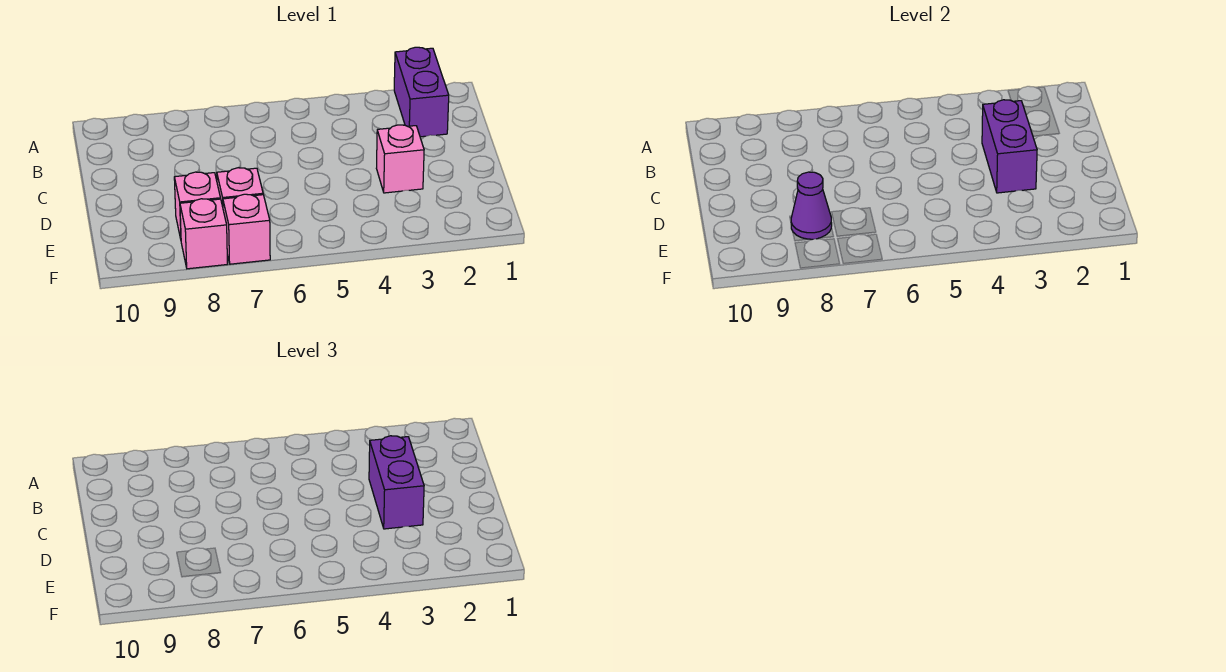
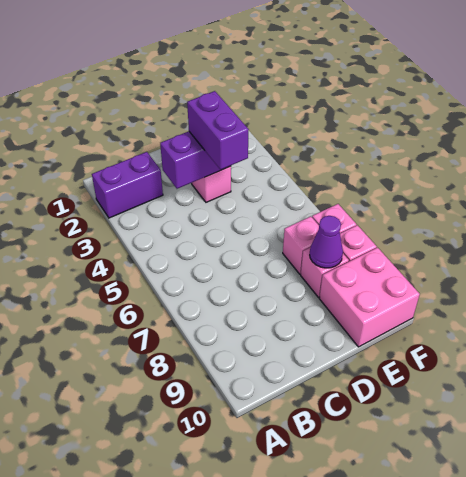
purple brick C3:D3 level 3 -> purple brick D3:D4 level 3
none -> pink brick E9:F10 level 1

